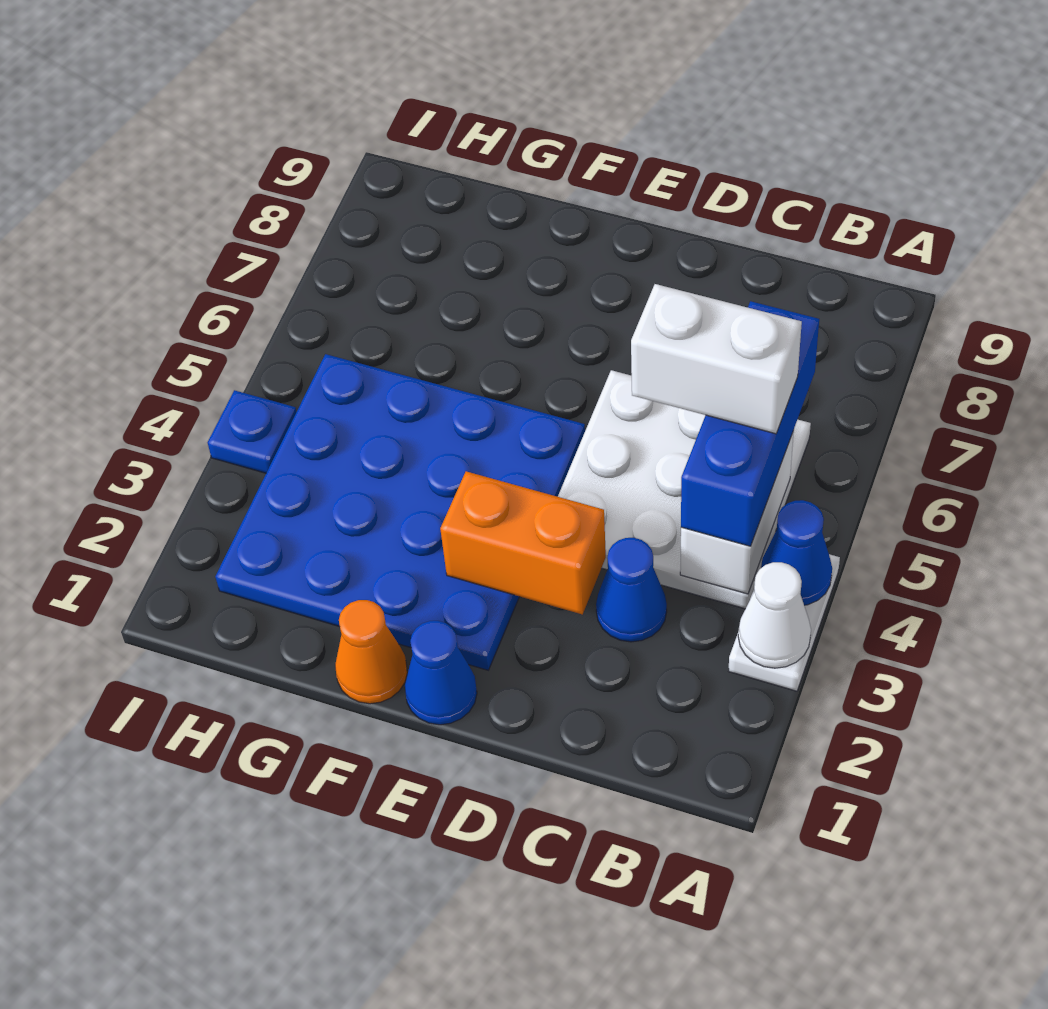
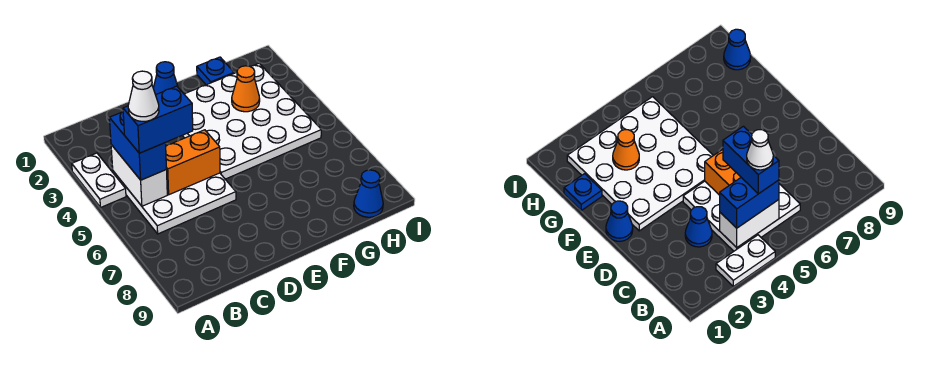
white cone A3 level 2 -> white cone B5 level 5
blue cone A4 level 2 -> blue cone H9 level 1
blue brick B4:B6 level 3 -> blue brick B4:B5 level 3
white brick B5:C5 level 4 -> blue brick B5:C5 level 4
orange brick D3:E3 level 2 -> orange brick C5:D5 level 2
blue plate E2:H5 level 1 -> white plate E2:H5 level 1
orange cone F1 level 1 -> orange cone G3 level 2
blue plate I4 level 1 -> blue plate G1 level 1

